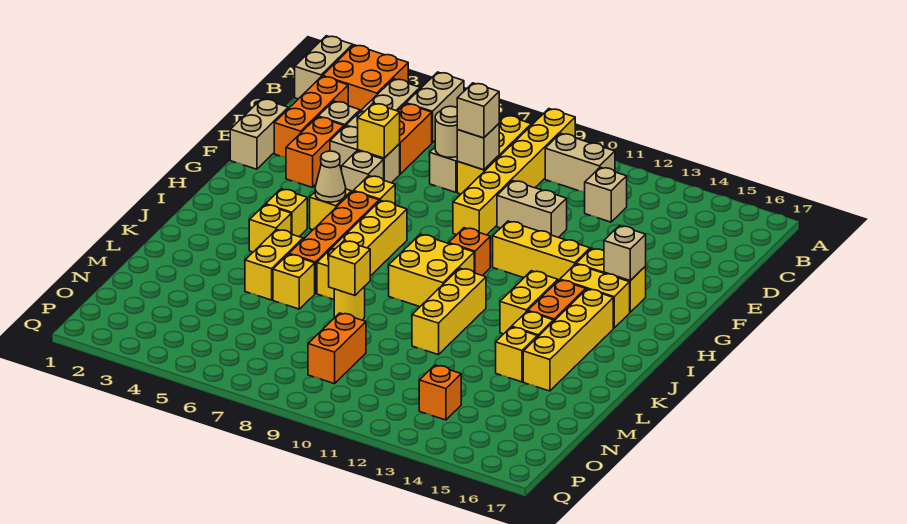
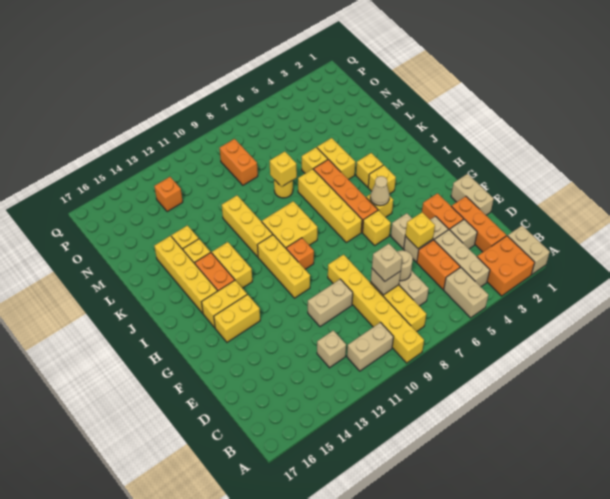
yellow brick G11:G13 level 1 -> yellow brick G11:I11 level 1
tan brick G15 level 2 -> none

